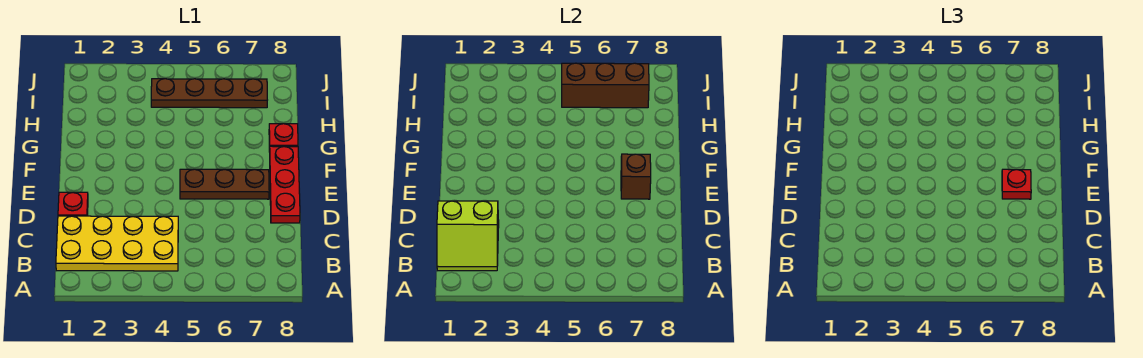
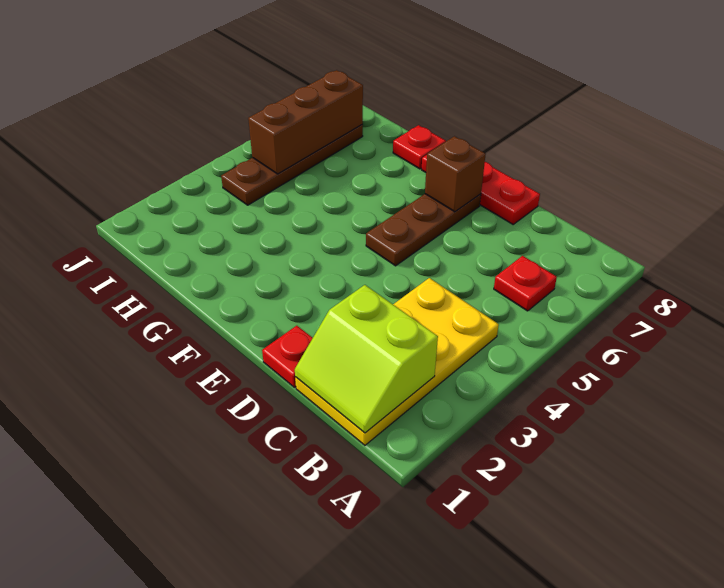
lime slope B1:C2 level 2 top C -> lime slope B1:C2 level 2 top 2
red plate E7 level 3 -> red plate B6 level 1

